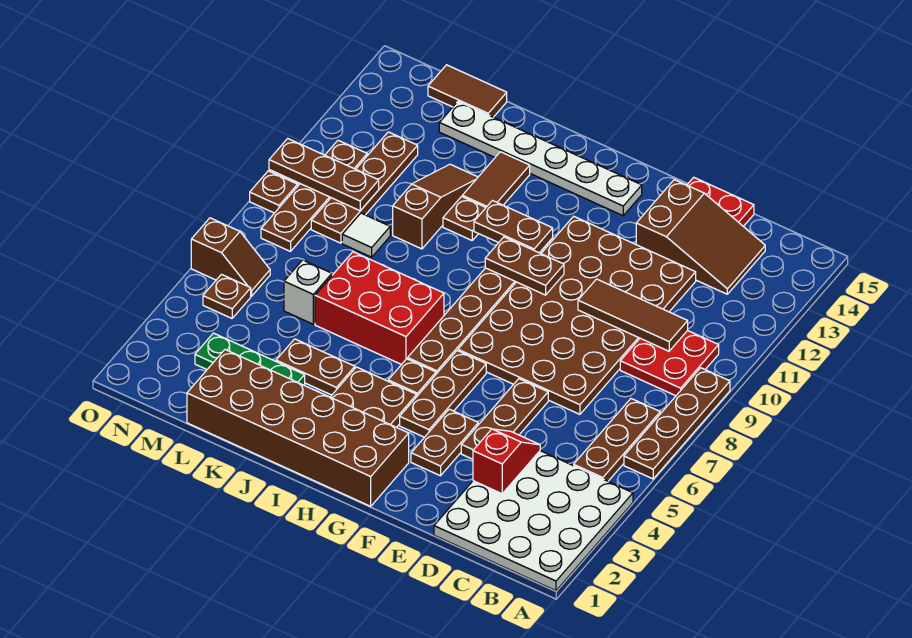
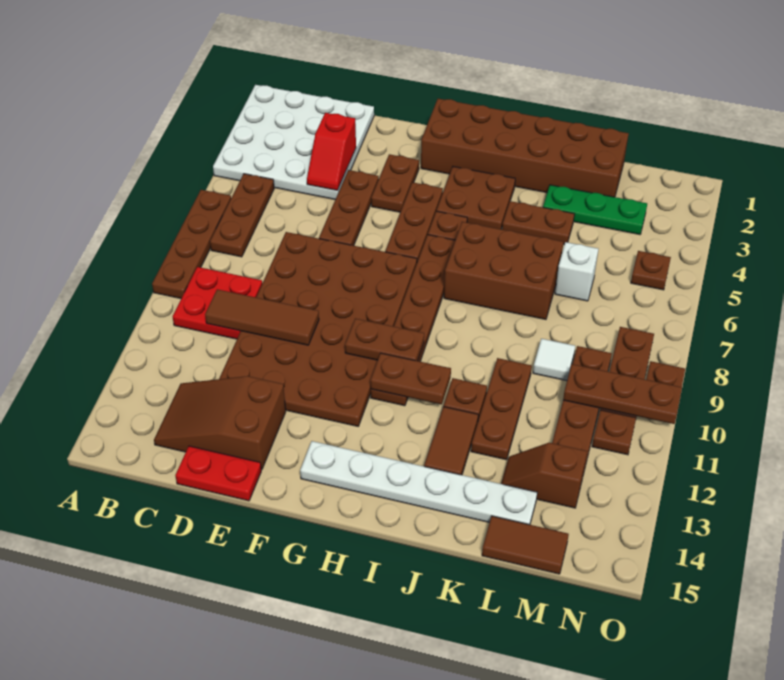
red brick I6:K7 level 1 -> brown brick I6:K7 level 1
brown slope K10:K12 level 1 top 10 -> brown plate K10:K12 level 1
brown slope N6:O6 level 1 top O -> brown slope L13:M13 level 1 top M

